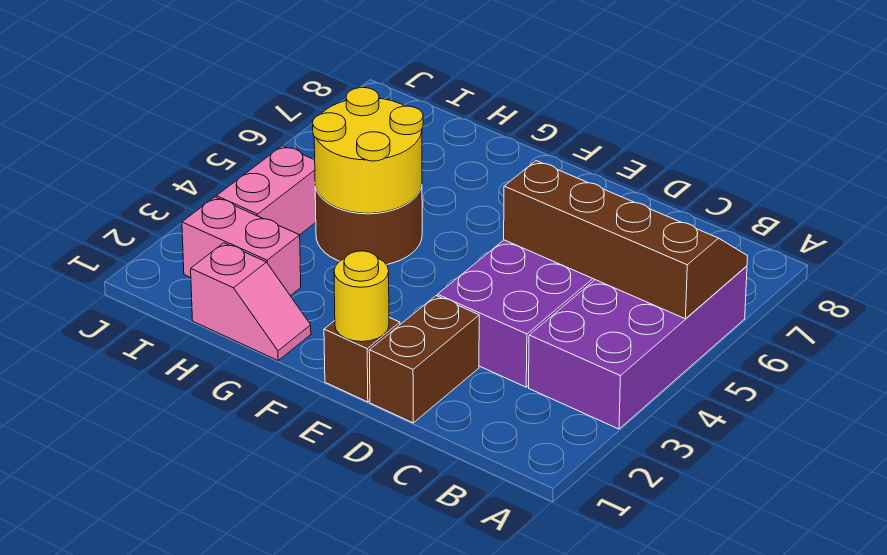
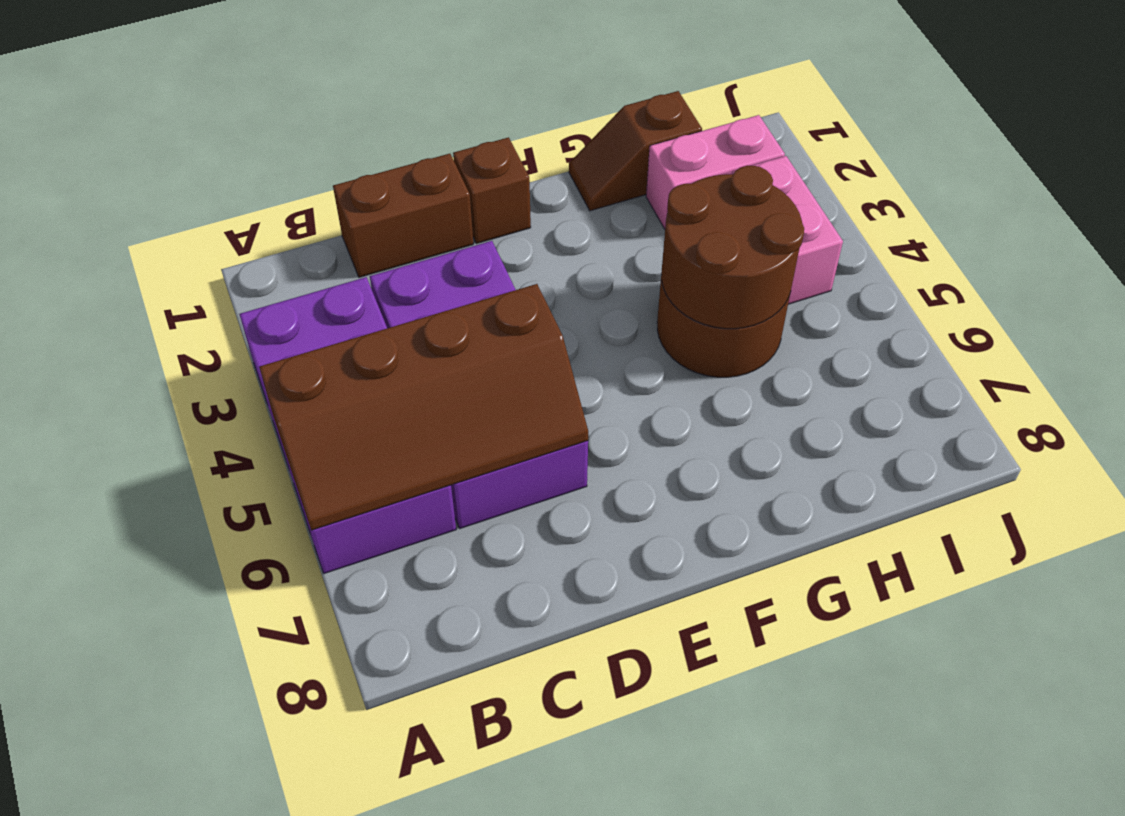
brown brick D1:D2 level 1 -> brown brick C1:D1 level 1
yellow round brick E1 level 2 -> none
pink slope G1:H1 level 1 top H -> brown slope G1:H1 level 1 top H
yellow round brick G4:H5 level 2 -> brown round brick G4:H5 level 2

